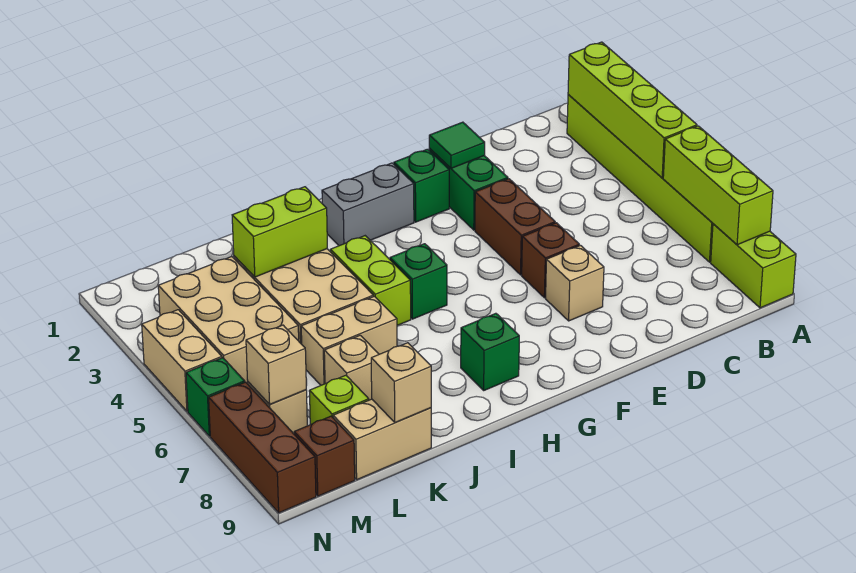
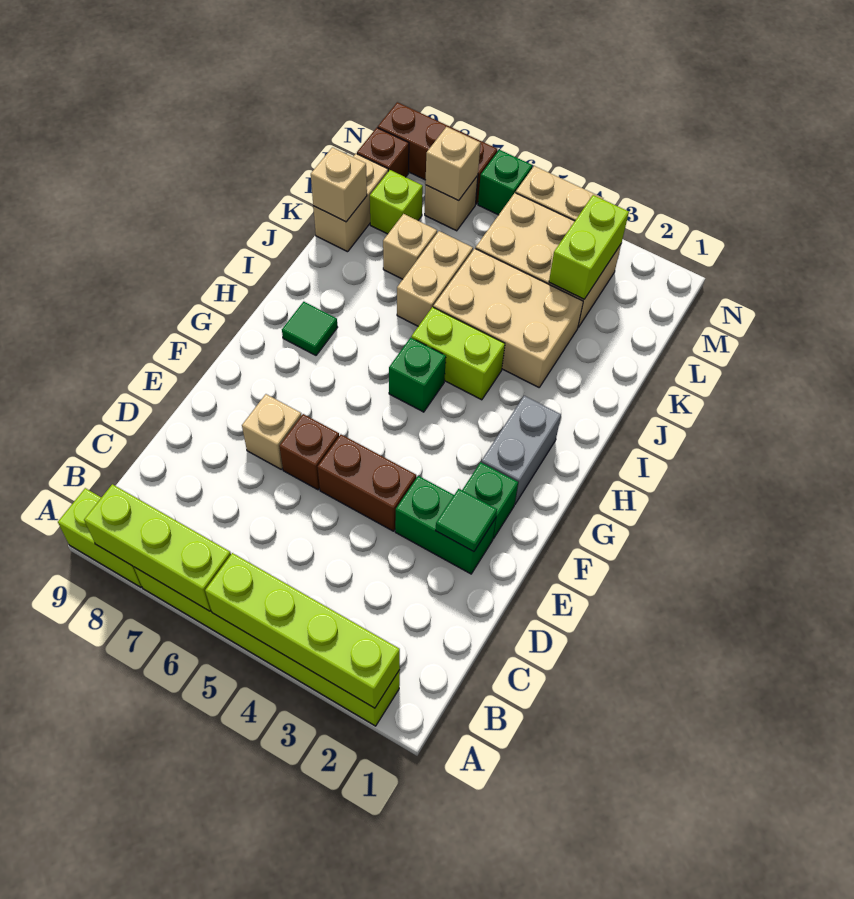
green brick H8 level 1 -> green tile H8 level 1
lime brick J3:K3 level 2 -> lime brick L3:M3 level 2

